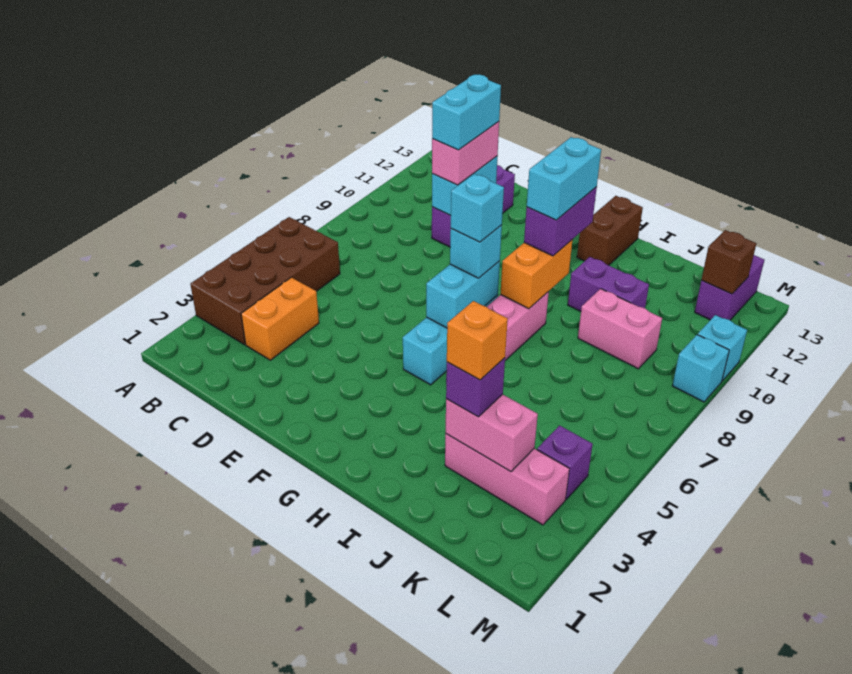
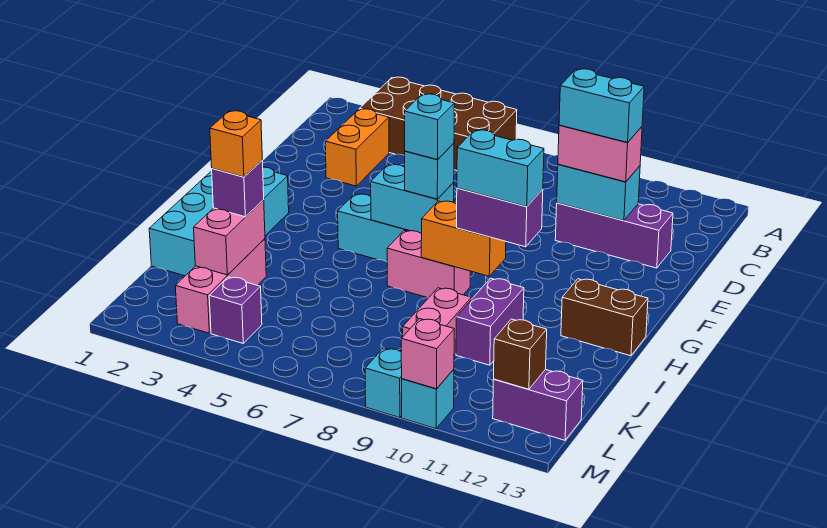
orange brick C3:C4 level 1 -> orange brick C3:D3 level 1
none -> cyan brick G1:J2 level 1
none -> pink brick M10 level 2

